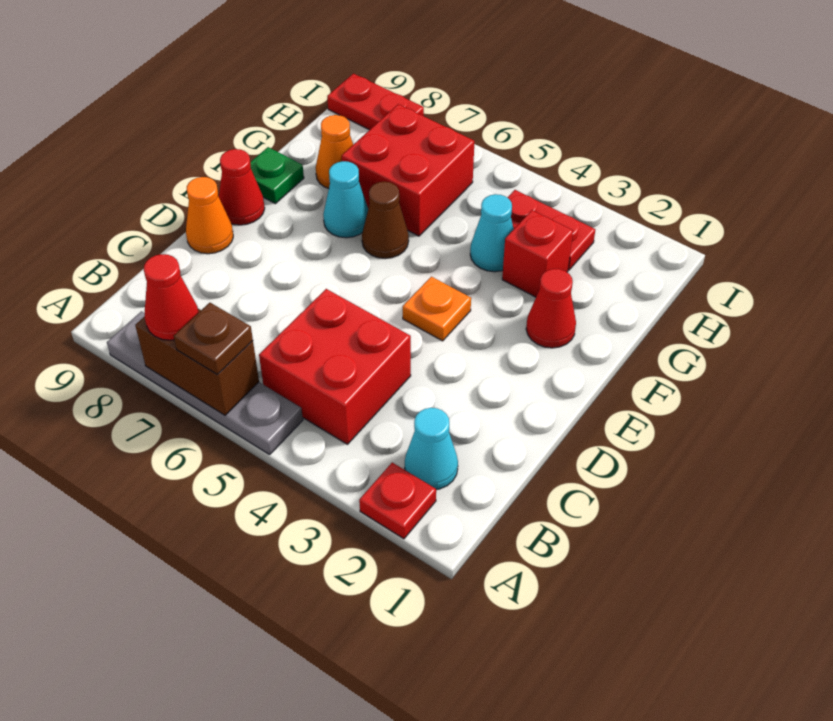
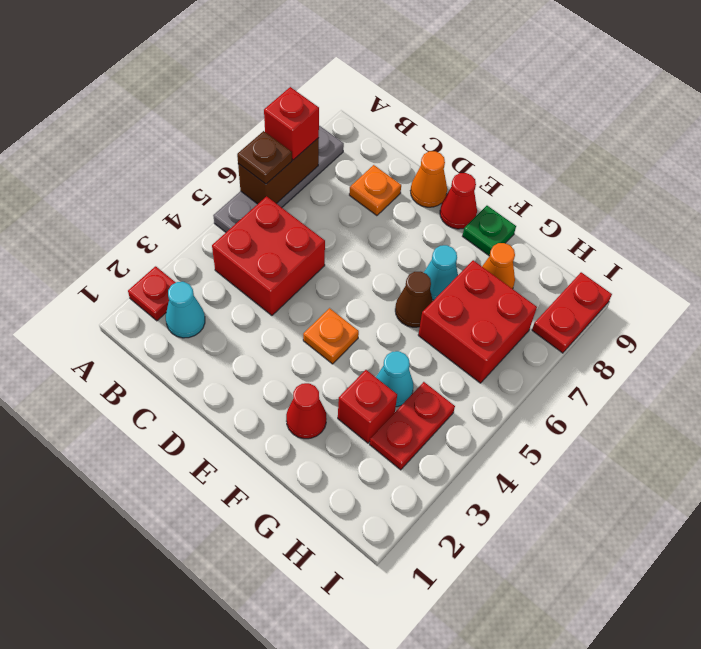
red cone A7 level 3 -> red brick A7 level 3
none -> orange plate C8 level 1

